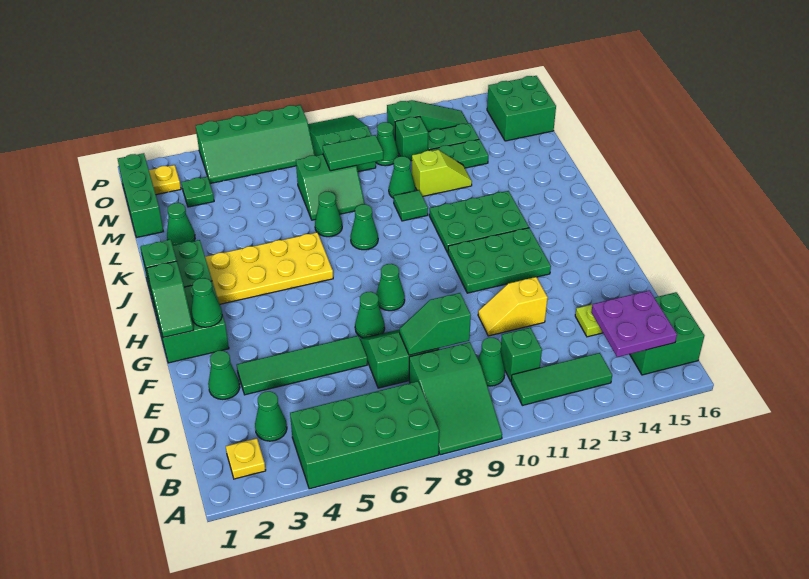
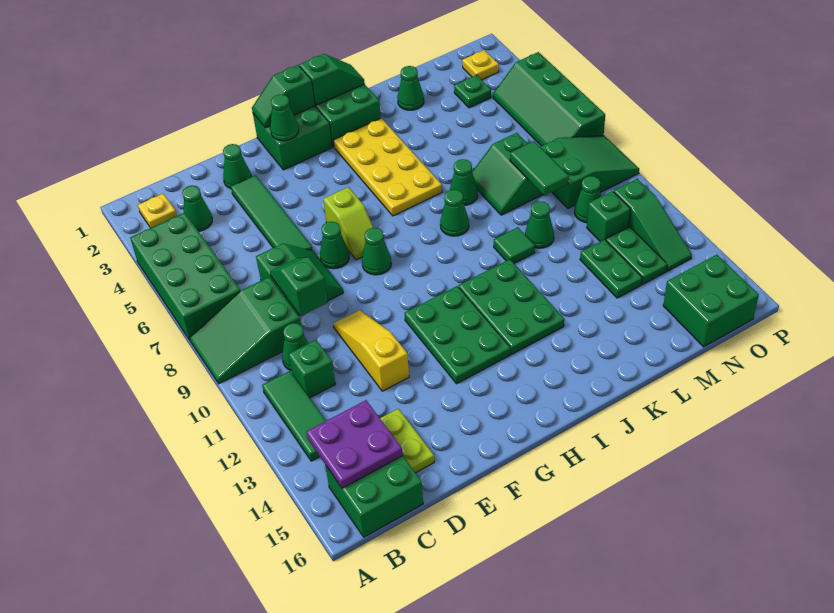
yellow slope E11:E12 level 1 top 12 -> yellow slope E10:E12 level 1 top 12
lime slope L11:L12 level 1 top 11 -> lime slope G6:G7 level 1 top 6
green brick M1:O1 level 1 -> none

